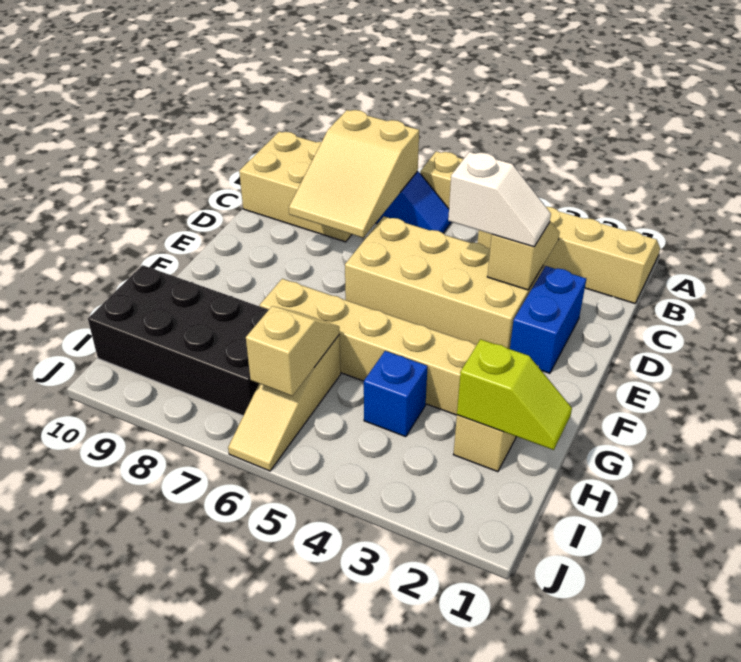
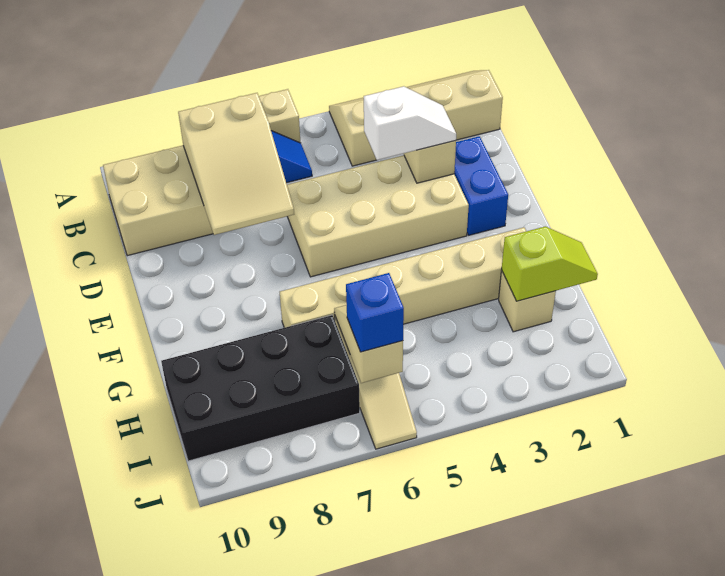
blue brick H4 level 1 -> blue brick I6 level 3

